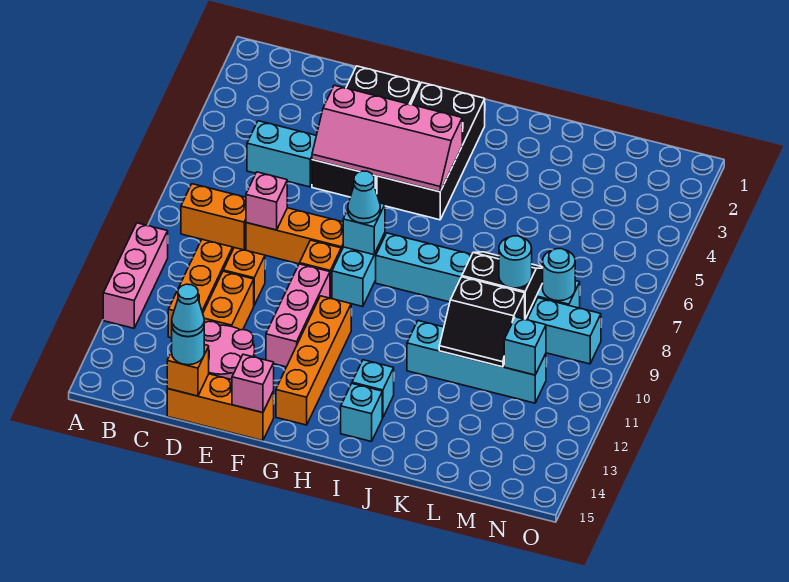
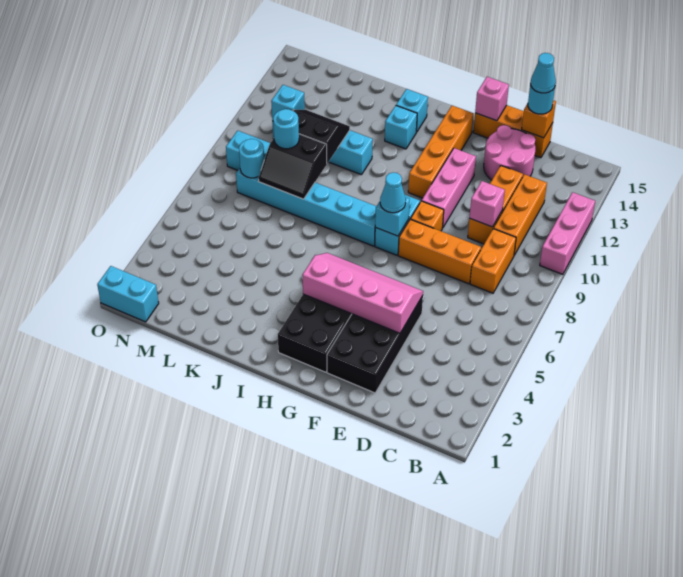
orange brick B8:C8 level 1 -> orange brick C8:C9 level 1
cyan brick C5:D5 level 1 -> cyan brick N1:O1 level 1
pink brick D8 level 2 -> pink brick D10 level 2

